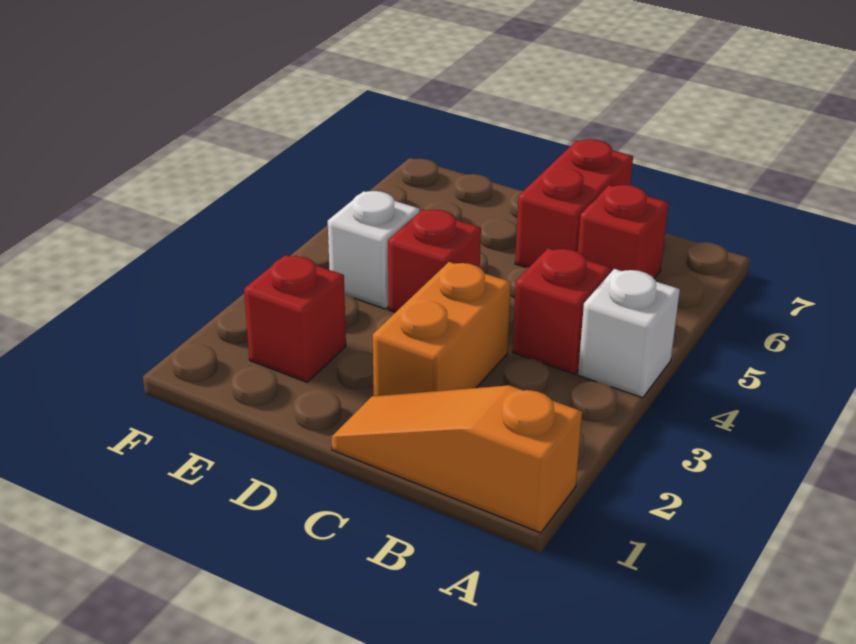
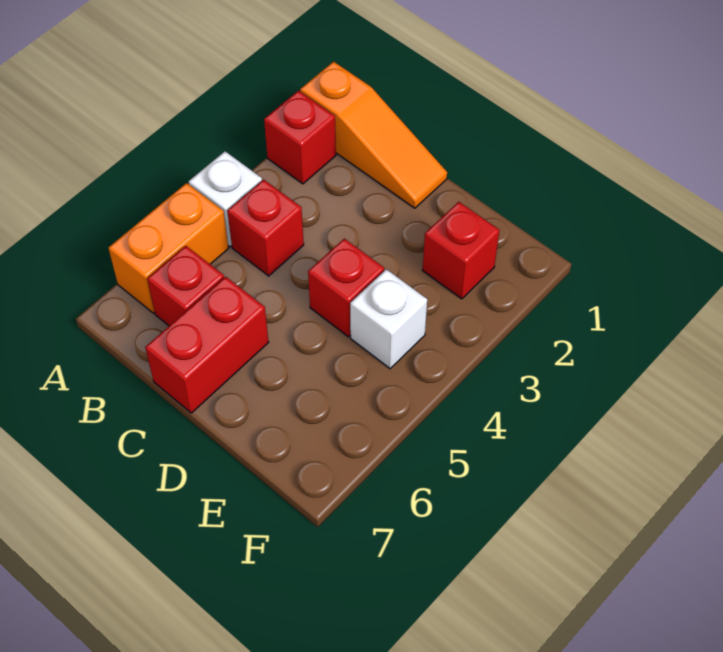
none -> red brick A2 level 1
orange brick C2:C3 level 1 -> orange brick A5:A6 level 1

